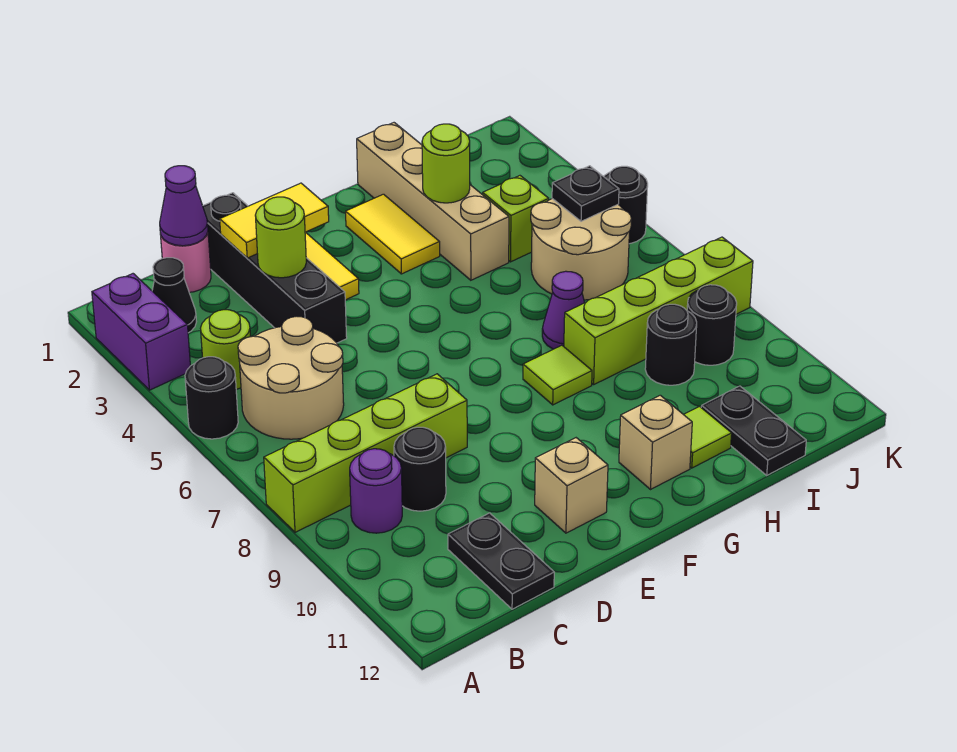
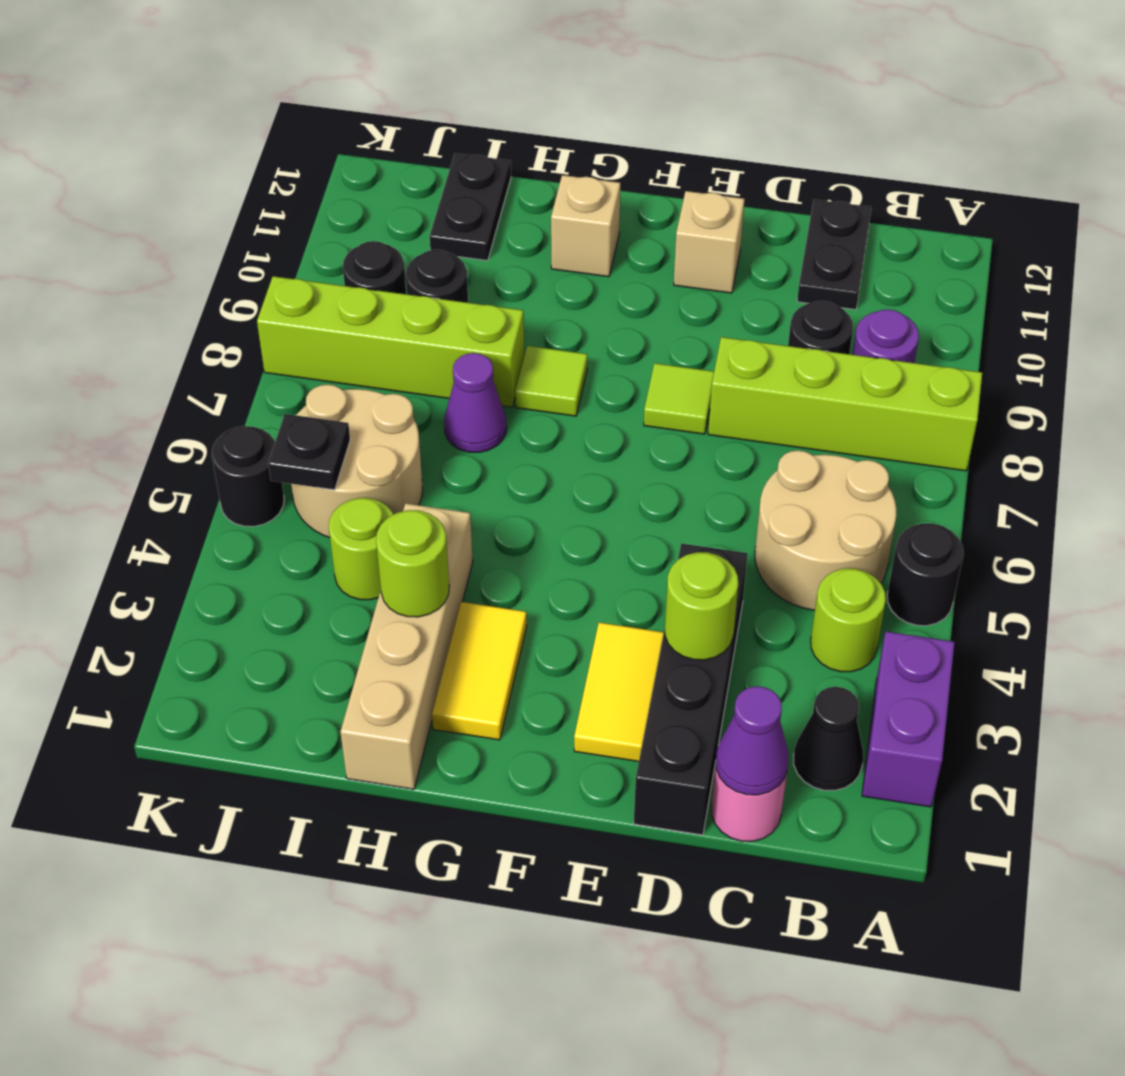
yellow tile D2:E2 level 2 -> none
lime tile H11 level 1 -> lime tile E8 level 1
lime brick I4 level 1 -> lime round brick I4 level 1

